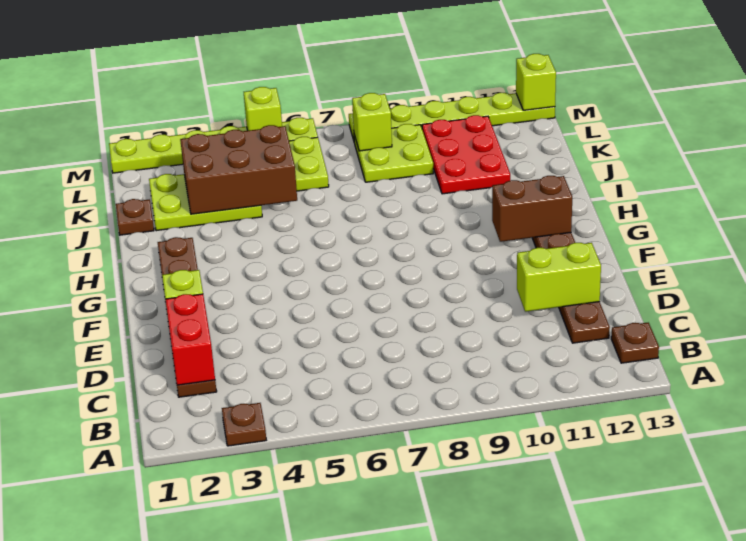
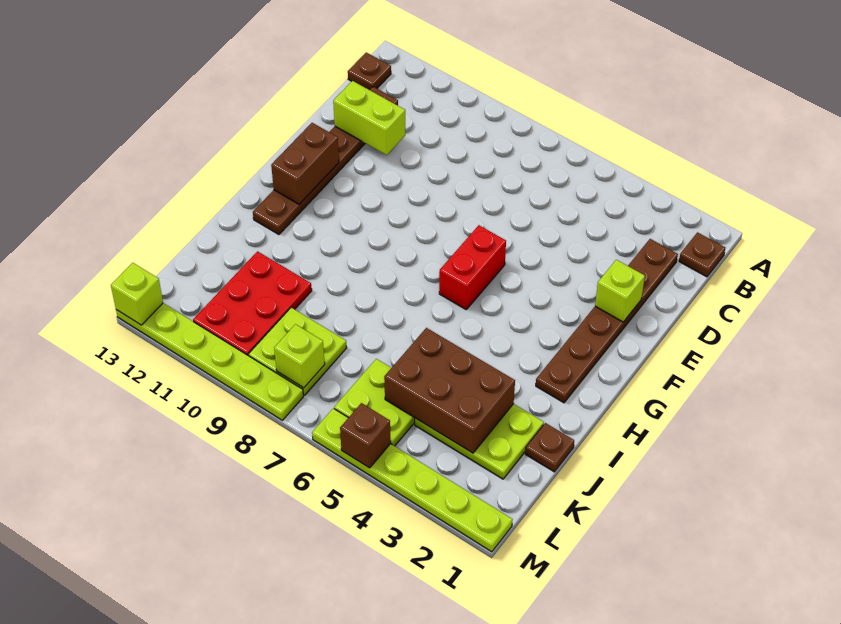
brown plate A3 level 1 -> brown plate B1 level 1
red brick C2:D2 level 2 -> red brick F6:G6 level 1
brown brick G11:G12 level 2 -> brown brick F12:G12 level 2
lime brick M5 level 2 -> brown brick M5 level 2

